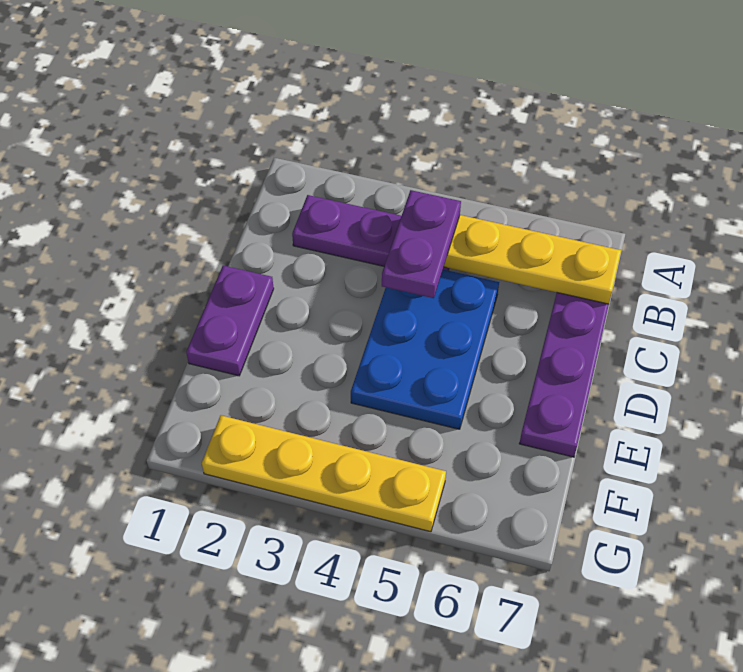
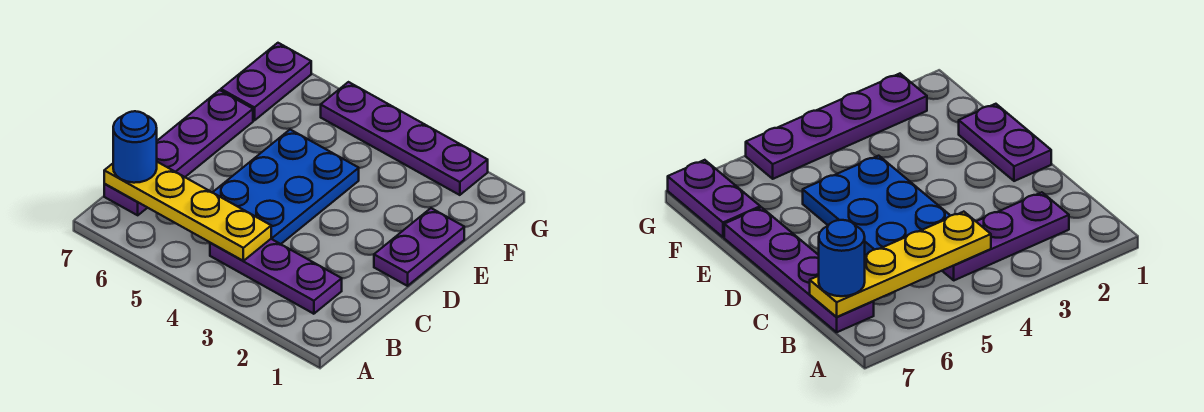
purple plate B4:C4 level 3 -> purple plate F7:G7 level 1
none -> blue round brick B7 level 3
yellow plate G2:G5 level 1 -> purple plate G2:G5 level 1

